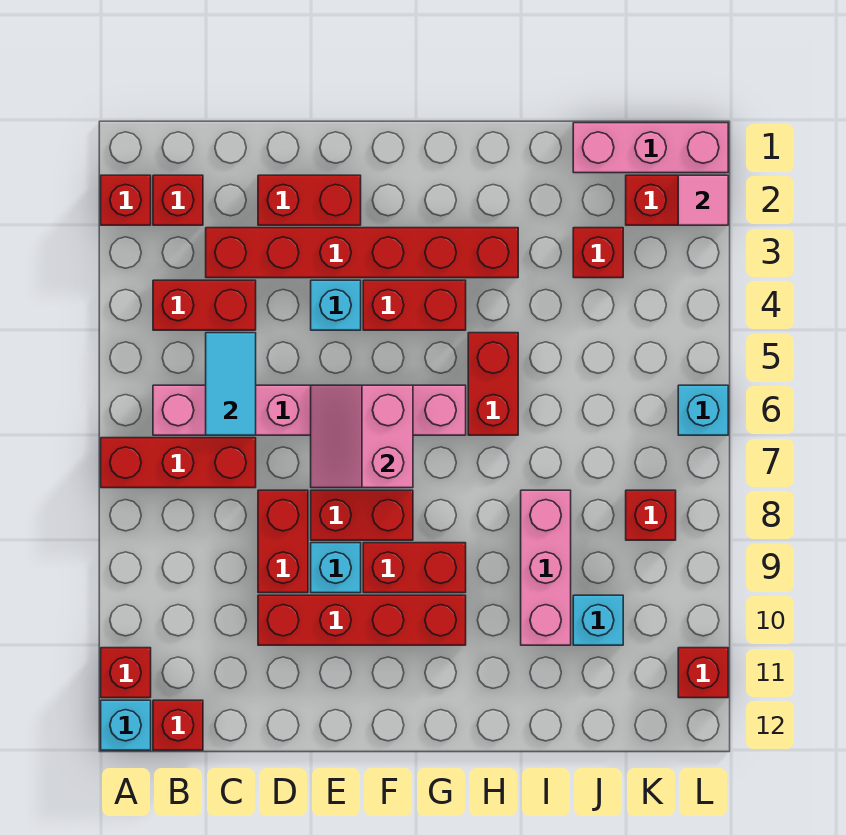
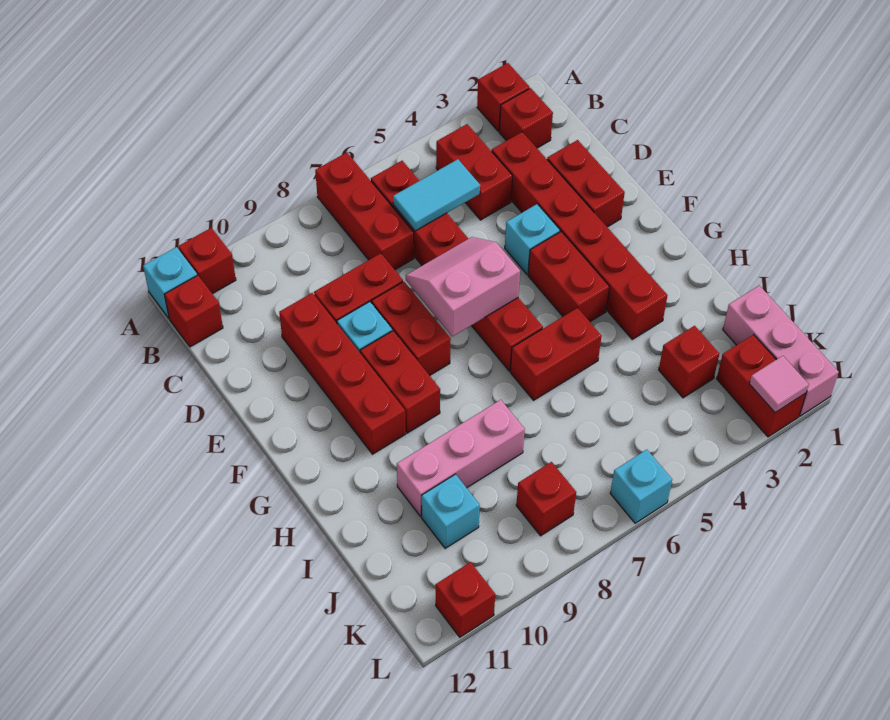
pink brick B6:G6 level 1 -> red brick B6:G6 level 1

